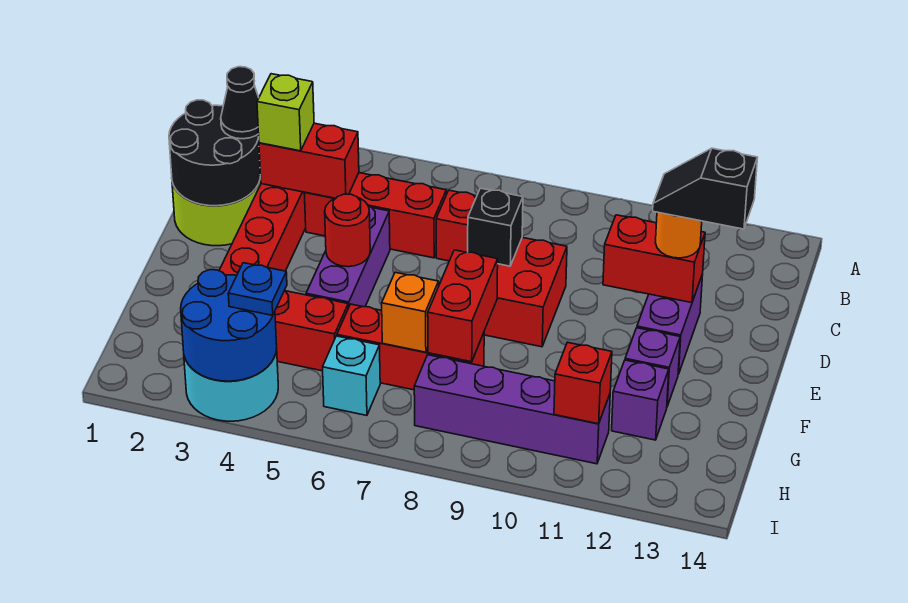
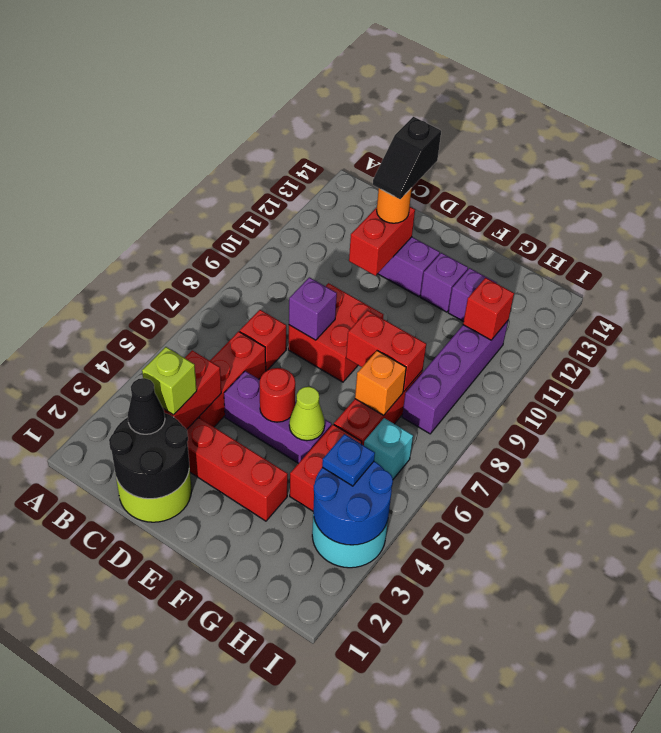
black brick D8 level 2 -> purple brick D8 level 2
none -> lime cone F5 level 2

